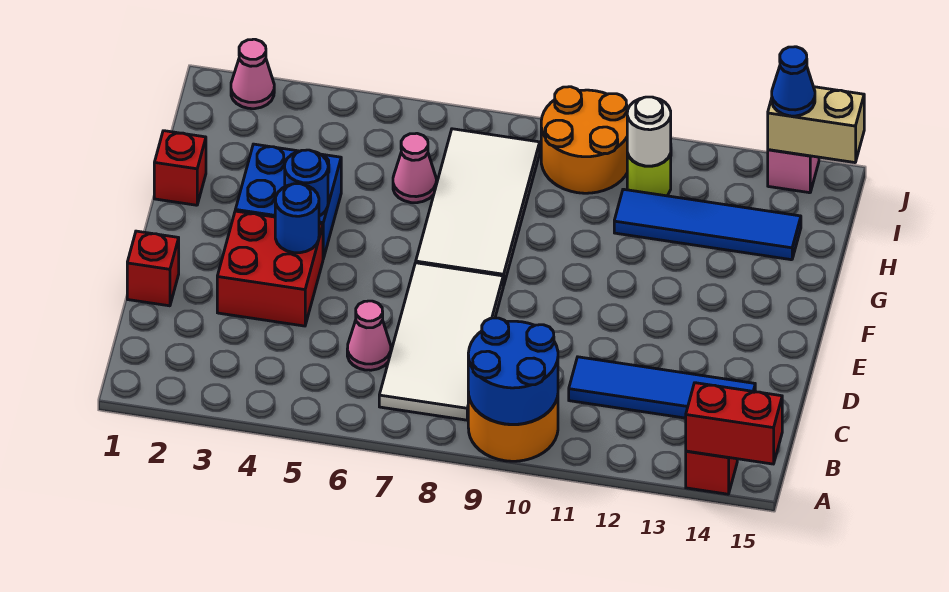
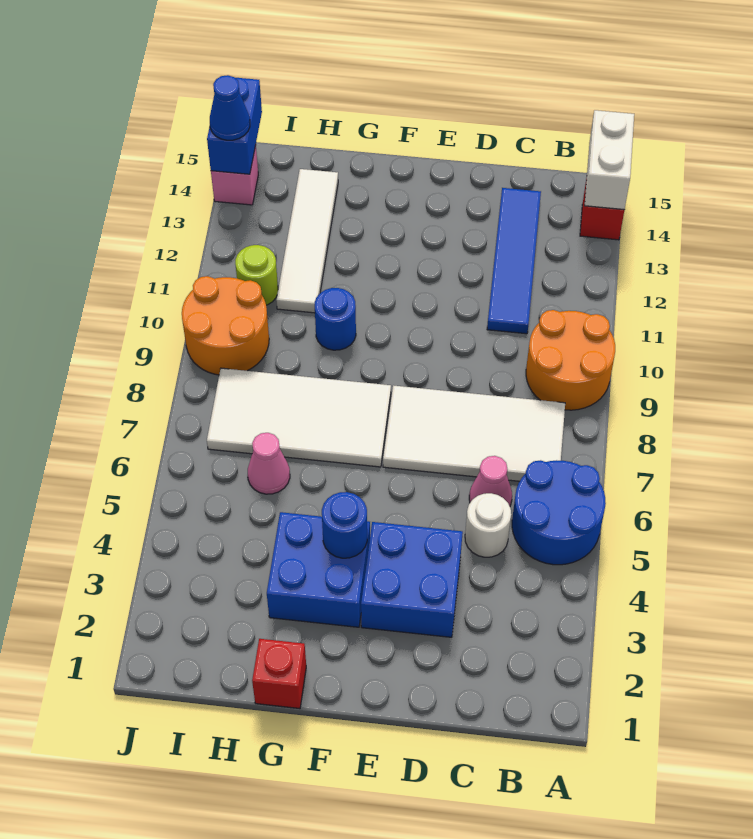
blue round brick A9:B10 level 2 -> blue round brick A5:B6 level 1
red brick A14:A15 level 2 -> white brick A14:A15 level 2
red brick D1 level 1 -> none
red brick D3:E4 level 1 -> blue brick D3:E4 level 1
blue round brick E4 level 2 -> blue round brick G10 level 1
blue tile H11:H14 level 1 -> white tile H11:H14 level 1
white round brick I11 level 2 -> white round brick C5 level 1
pink cone J2 level 1 -> none
tan brick J14:J15 level 2 -> blue brick J14:J15 level 2

